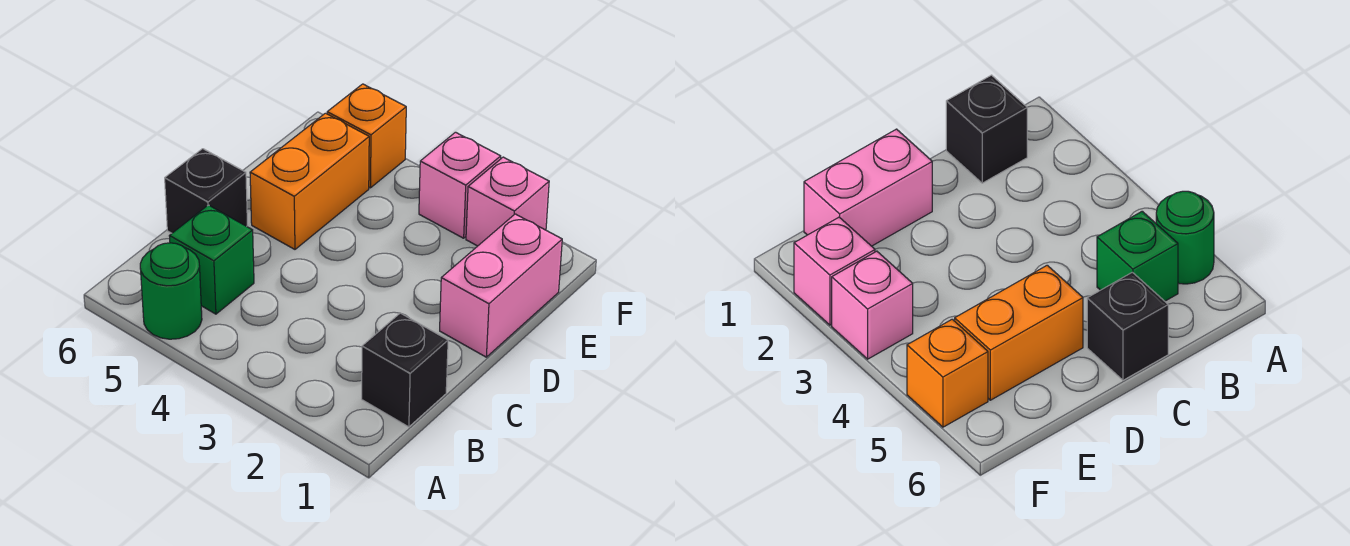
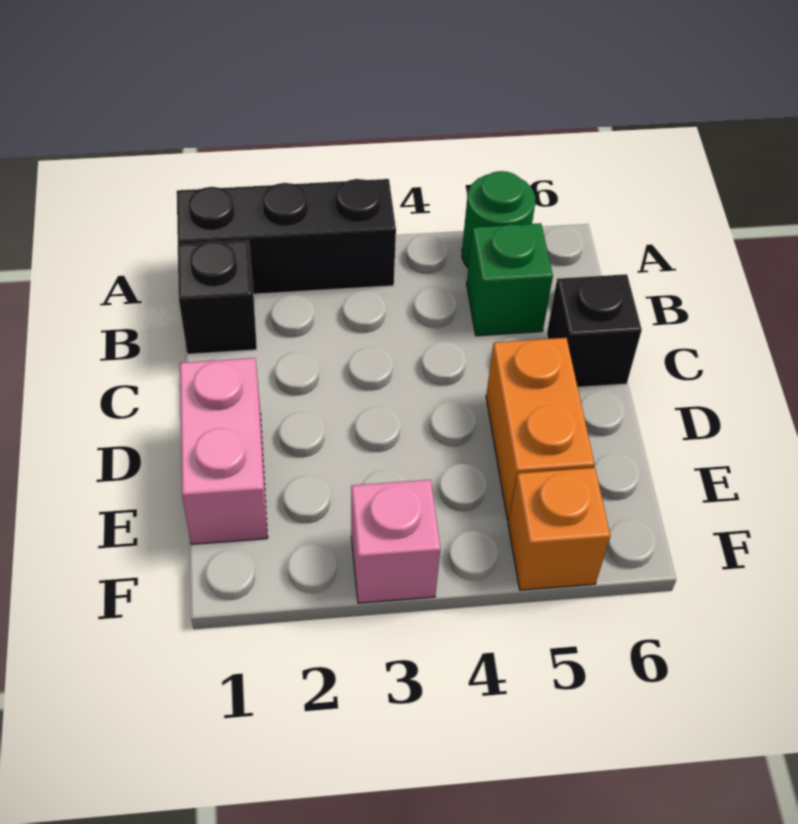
none -> black brick A1:A3 level 1
pink brick F2 level 1 -> none

